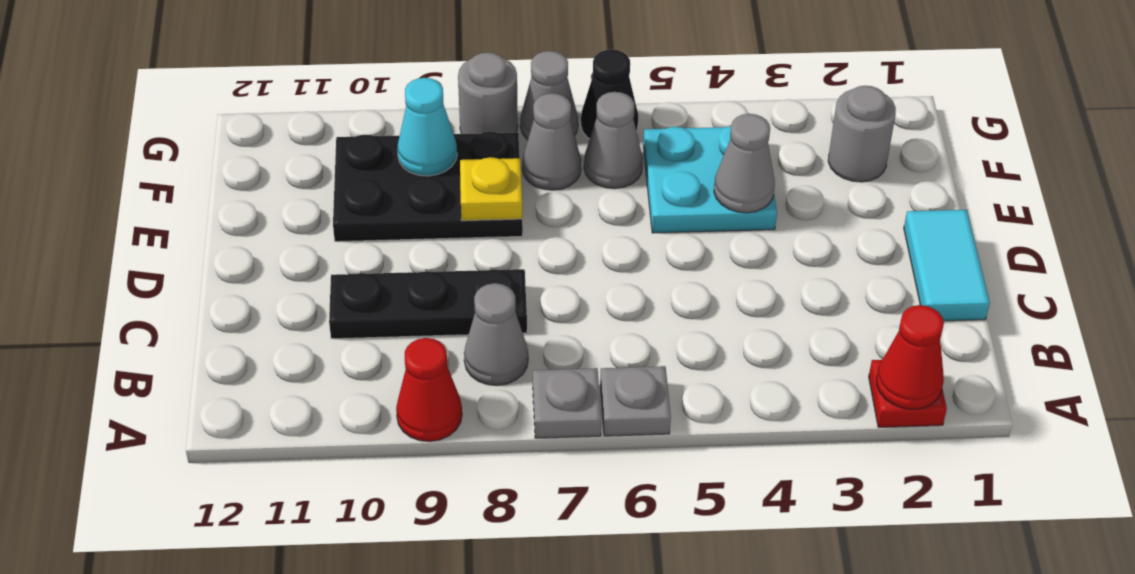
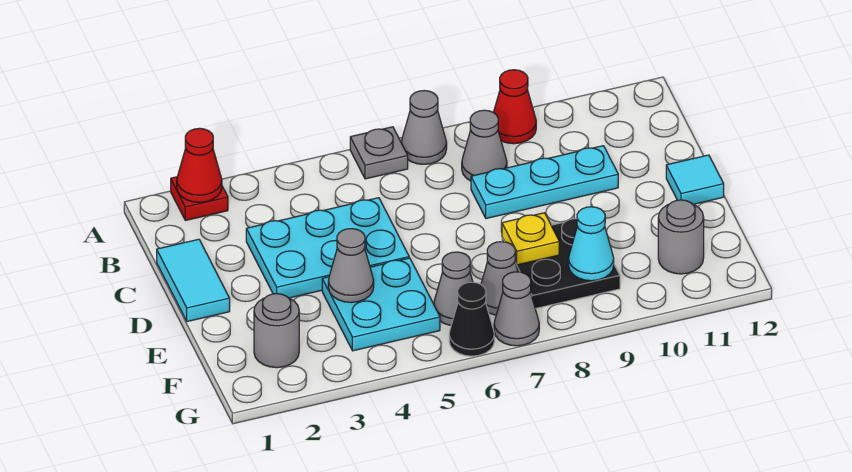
grey plate A7 level 1 -> grey cone A7 level 1
none -> cyan plate C3:D5 level 1
black plate C8:C10 level 1 -> cyan plate C8:C10 level 1
none -> cyan tile D12 level 1
black plate E8:F10 level 1 -> black plate E8:F9 level 1
grey round brick G8 level 1 -> grey round brick F11 level 1

